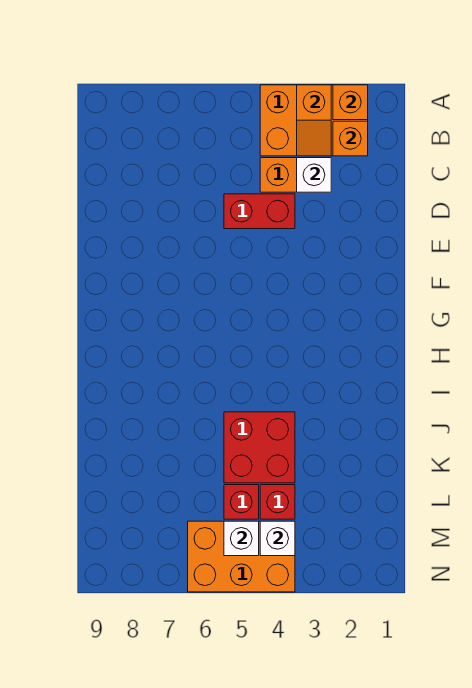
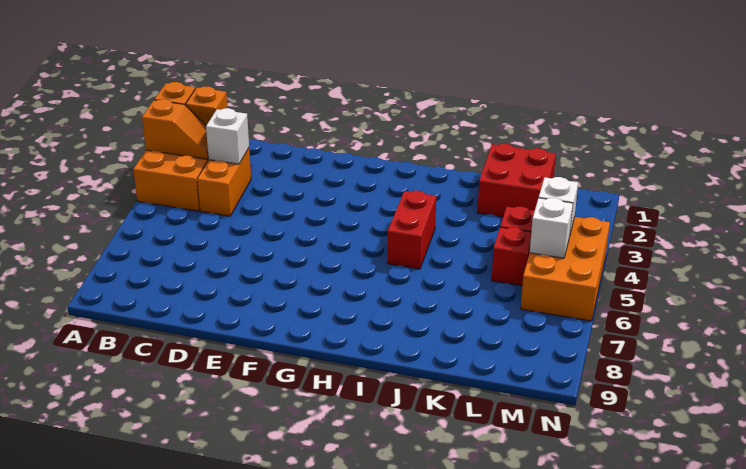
red brick D4:D5 level 1 -> red brick I4:I5 level 1
red brick J4:K5 level 1 -> red brick K1:L2 level 1

